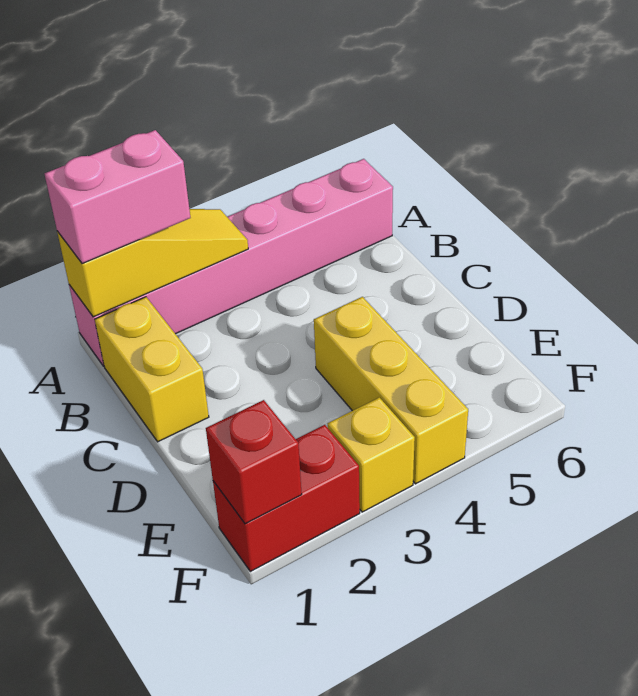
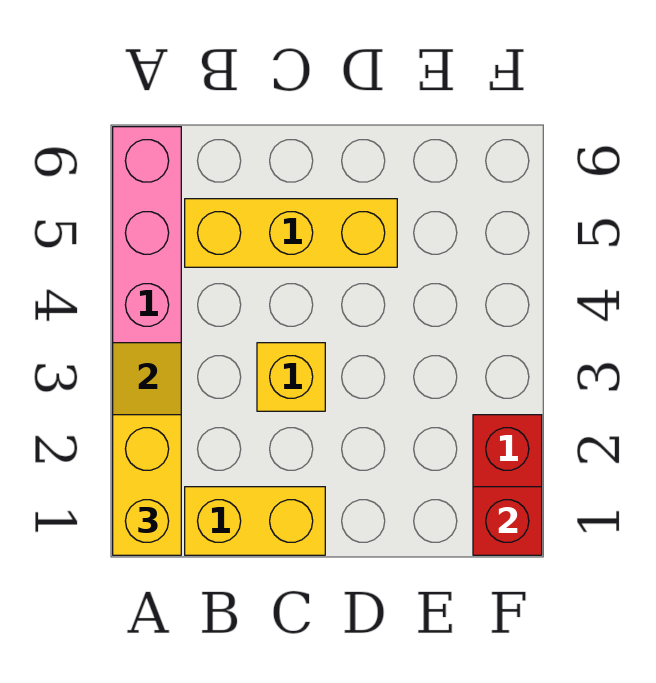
pink brick A1:A2 level 3 -> yellow brick A1:A2 level 3
yellow brick D4:F4 level 1 -> yellow brick B5:D5 level 1
yellow brick F3 level 1 -> yellow brick C3 level 1

